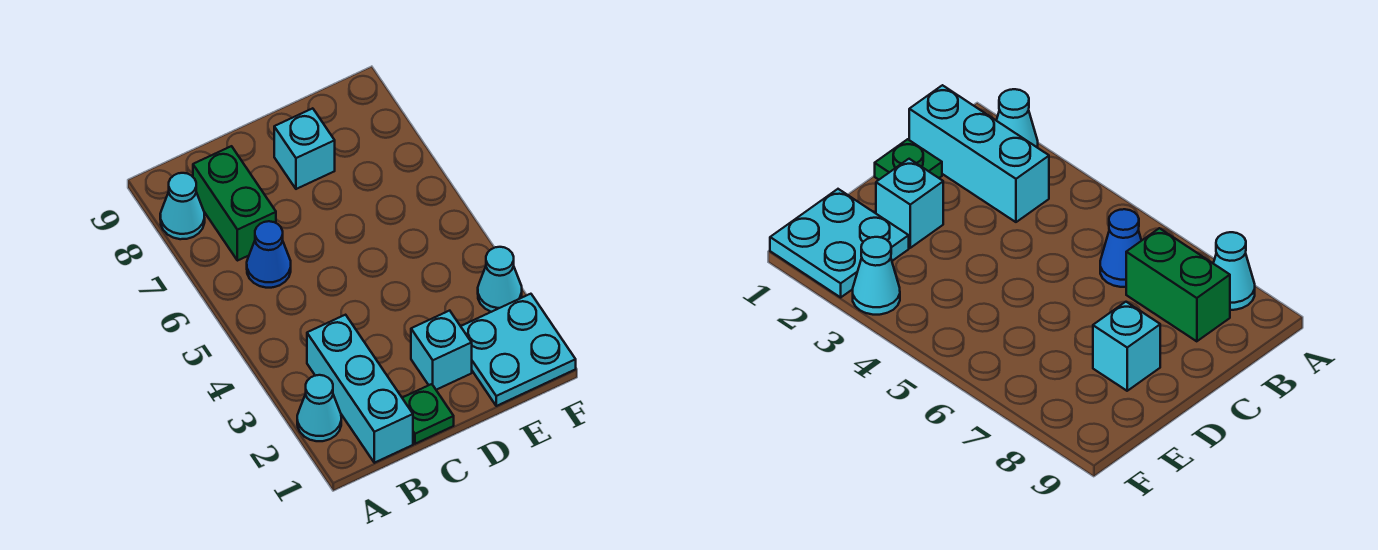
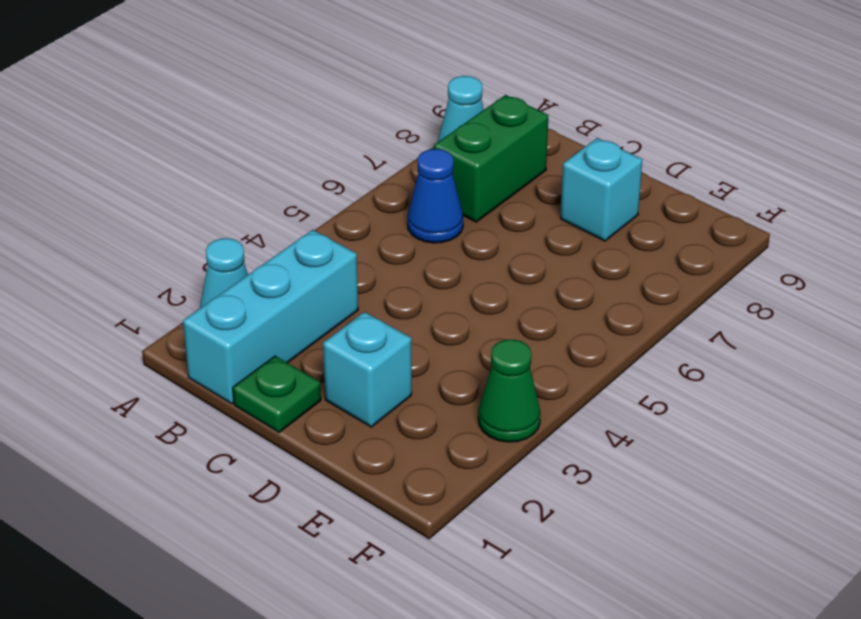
cyan plate E1:F2 level 1 -> none
cyan cone F3 level 1 -> green cone F3 level 1

